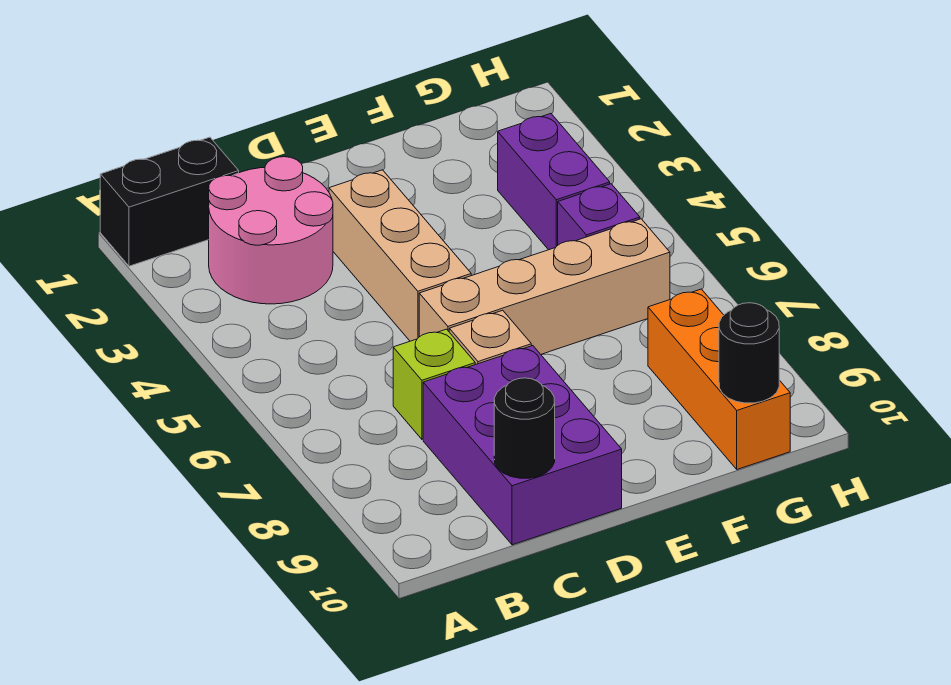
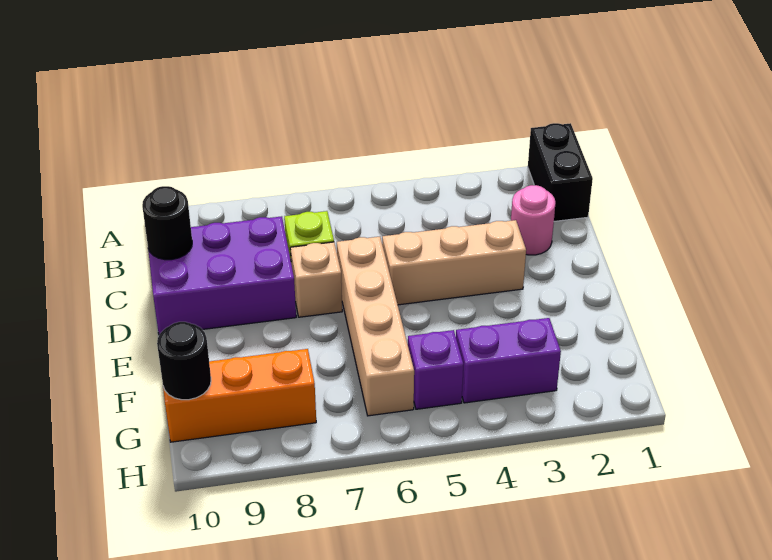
pink round brick B2:C3 level 1 -> pink round brick C2 level 1

